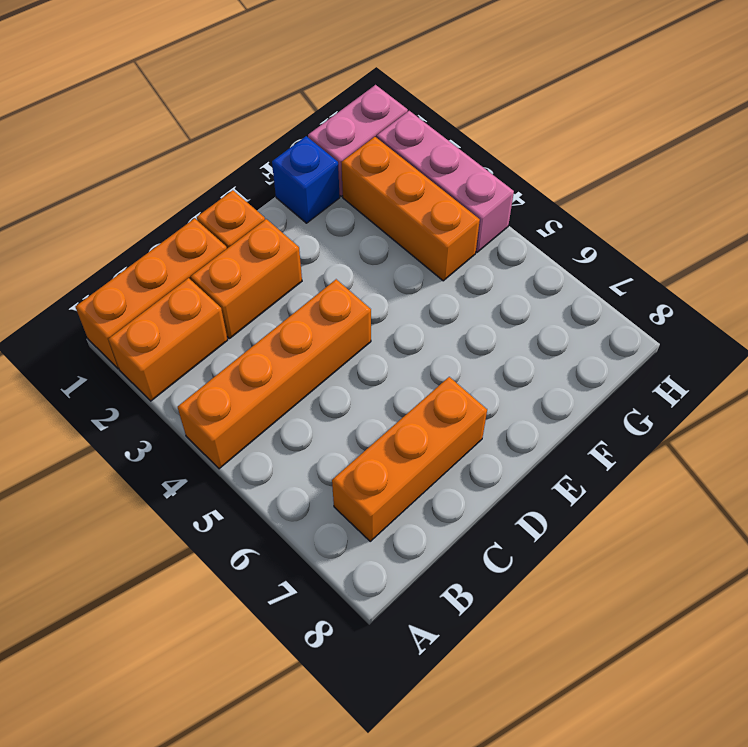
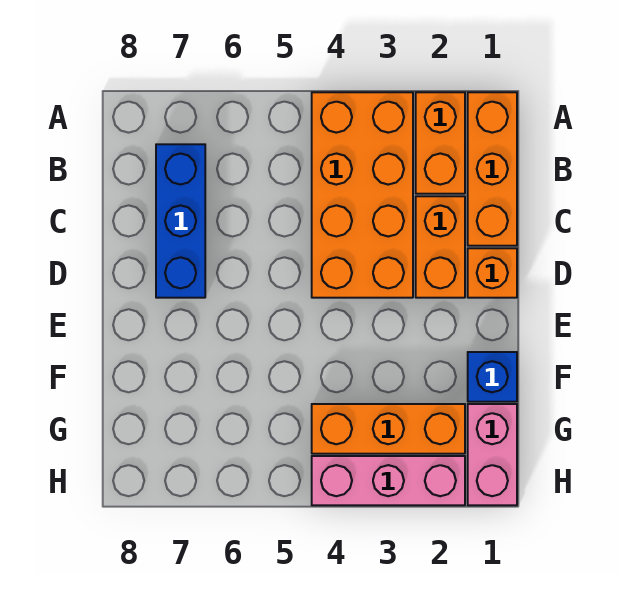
orange brick A4:D4 level 1 -> orange brick A3:D4 level 1
orange brick B7:D7 level 1 -> blue brick B7:D7 level 1

